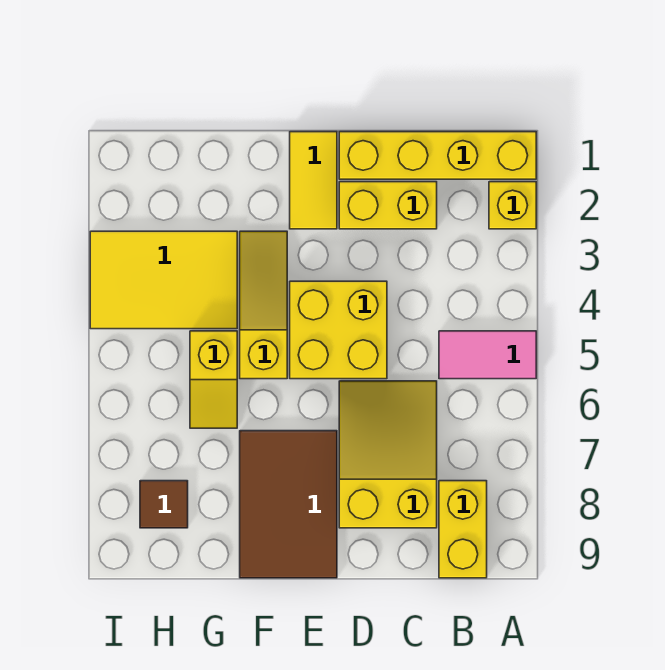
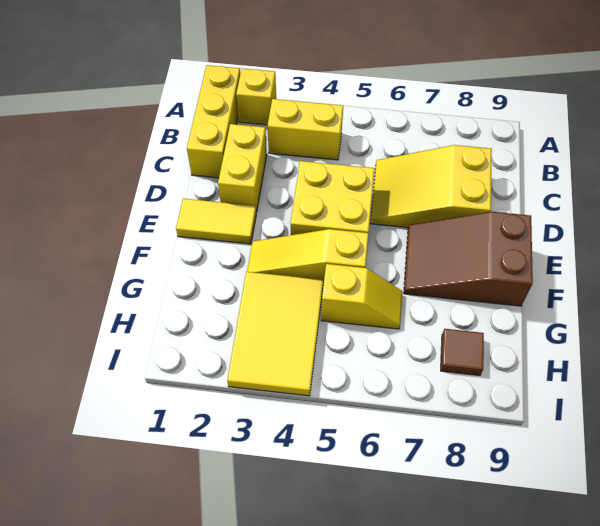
yellow brick A1:D1 level 1 -> yellow brick A1:C1 level 1
pink tile A5:B5 level 1 -> none
yellow brick B8:B9 level 1 -> yellow brick B3:B4 level 1
brown tile E7:F9 level 1 -> brown slope E7:F9 level 1 top 9

